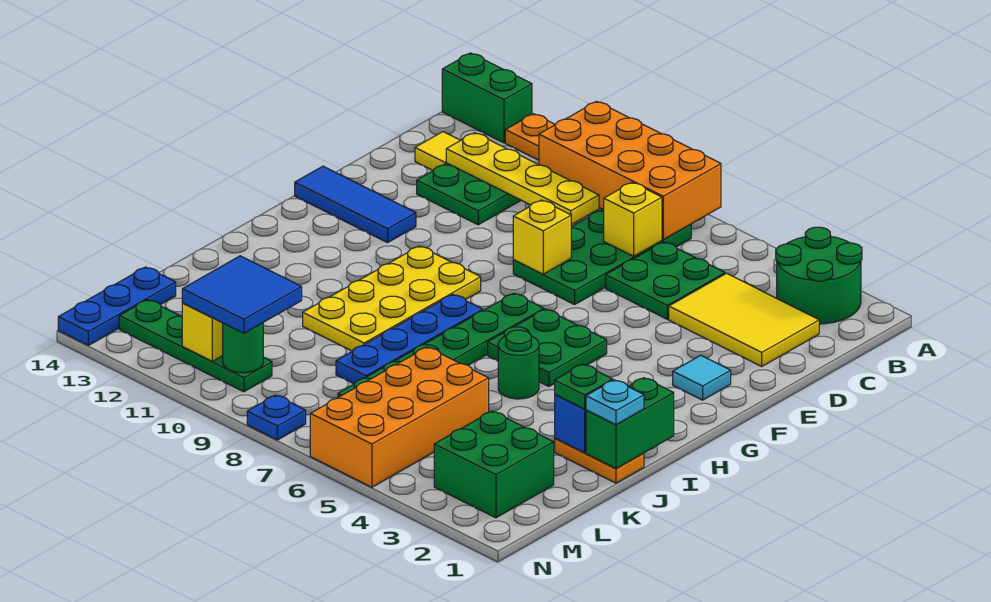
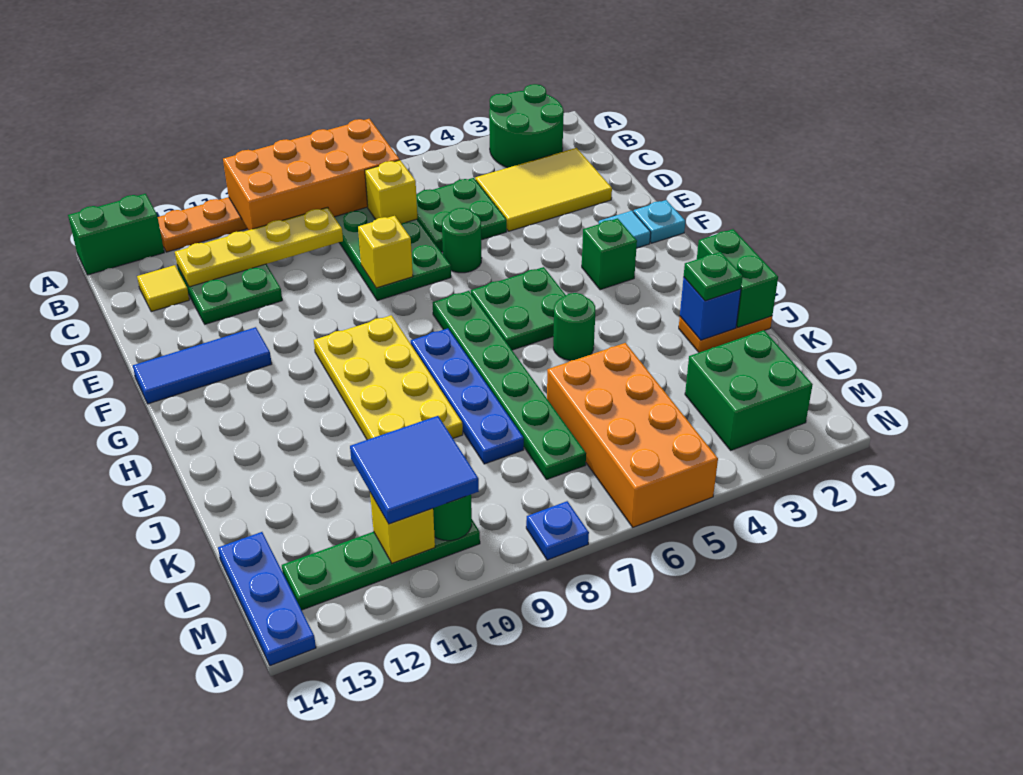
none -> green round brick E6 level 1
none -> green brick G3 level 1
cyan plate J1 level 3 -> cyan plate F1 level 1

